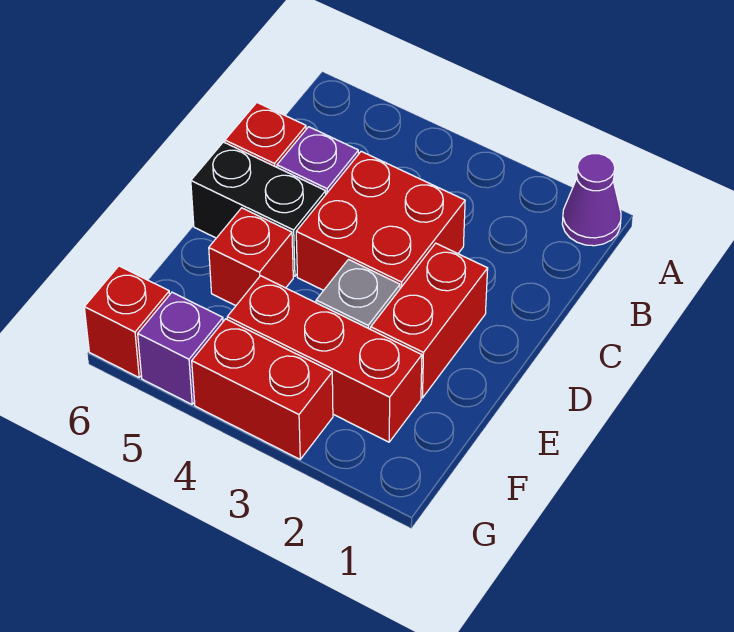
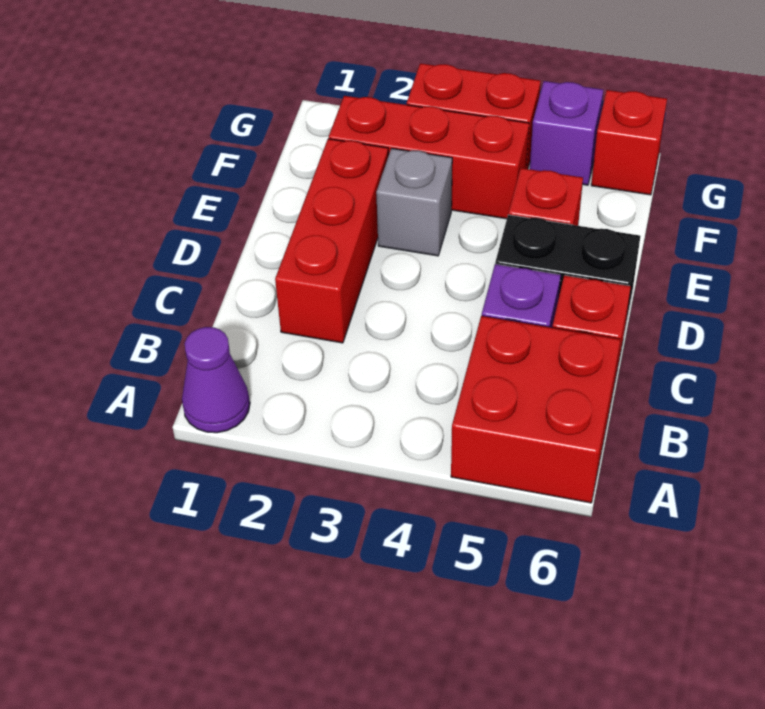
red brick C3:D4 level 1 -> red brick A5:B6 level 1
red brick D2:E2 level 1 -> red brick C2:E2 level 1

